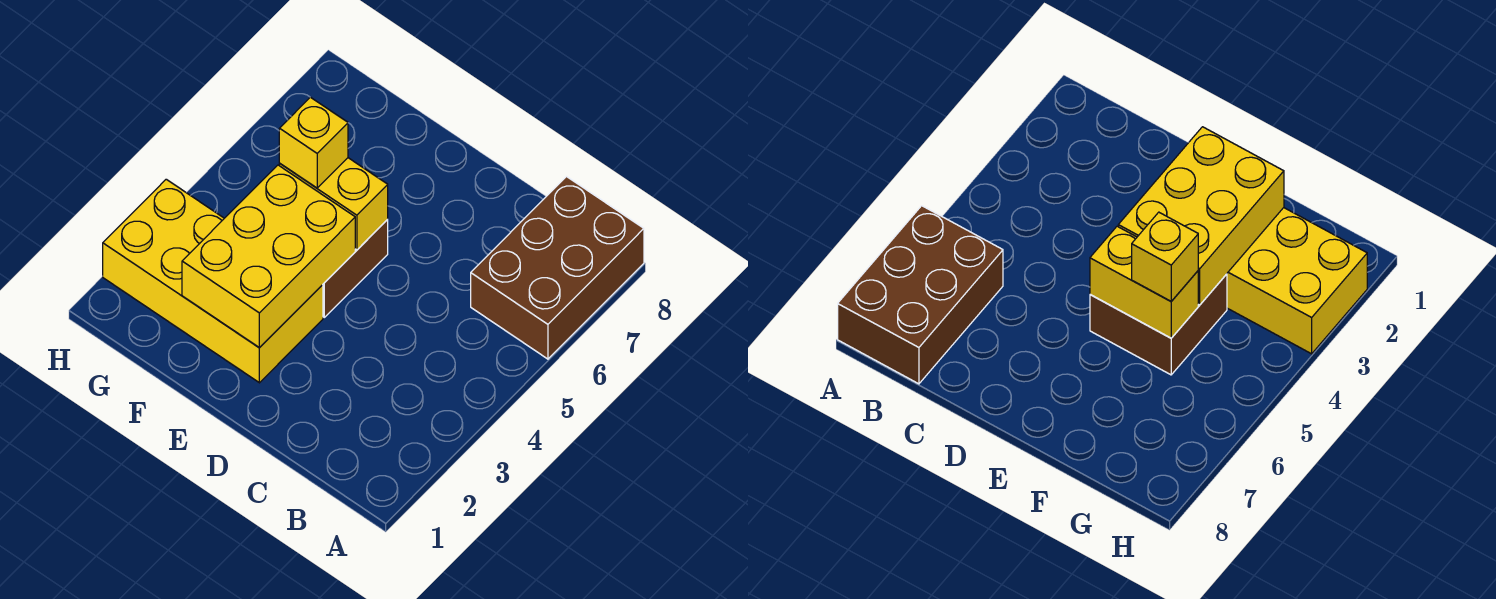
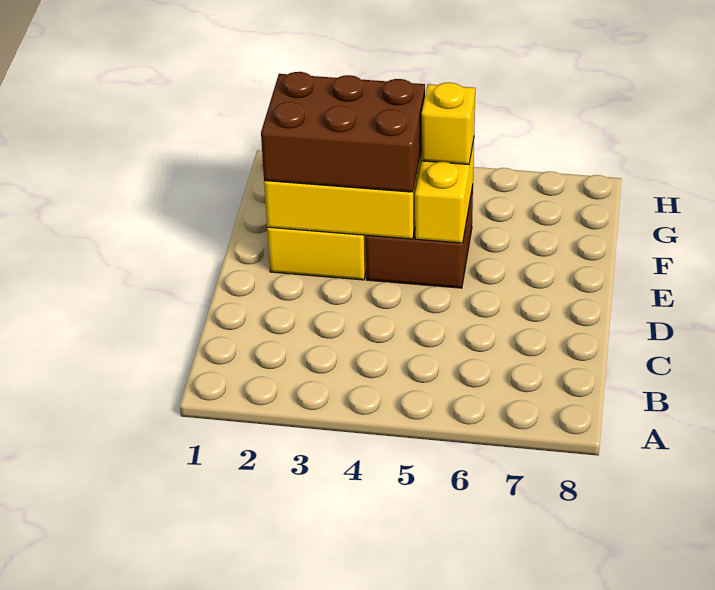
brown brick A6:B8 level 1 -> brown brick E2:F4 level 3

